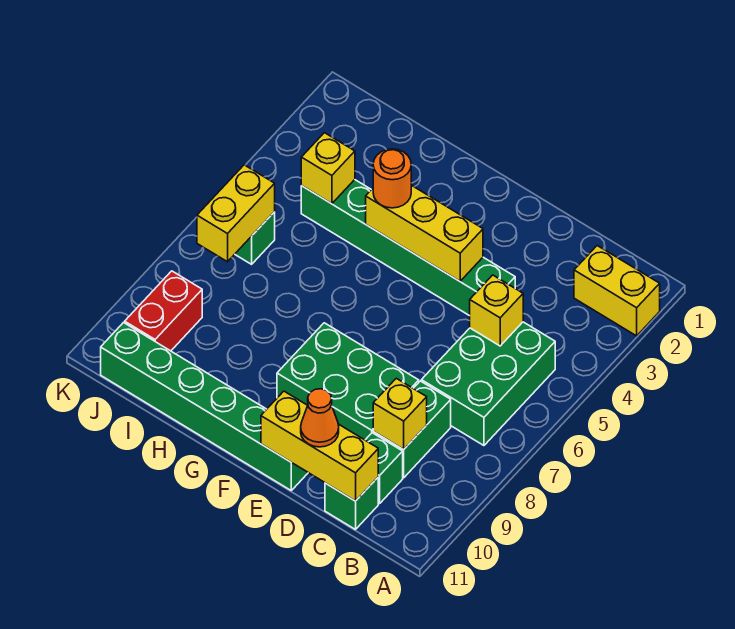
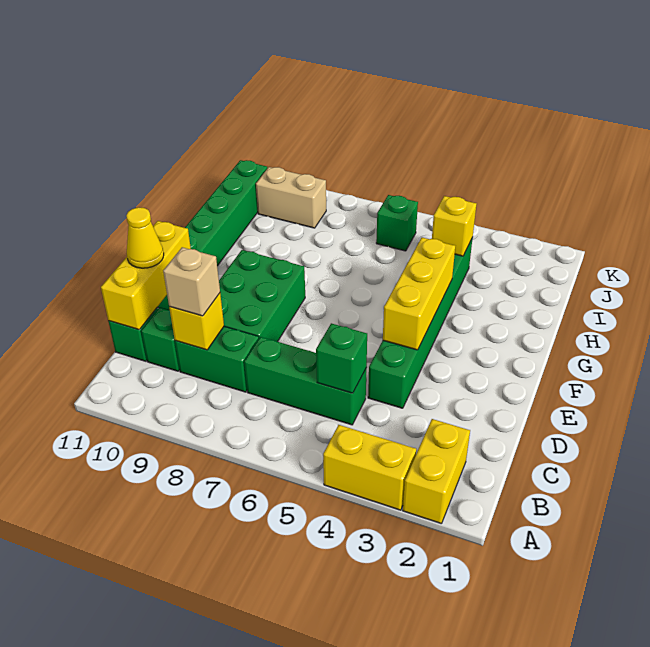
green brick B5:C7 level 1 -> green brick C5:C7 level 1
yellow brick C5 level 2 -> green brick C5 level 2
none -> tan brick C9 level 3
orange cone D11 level 3 -> yellow cone D11 level 3
orange round brick G4 level 3 -> none
yellow brick J6:J7 level 2 -> yellow brick A3:A4 level 1
red brick J9:J10 level 1 -> tan brick J9:J10 level 1

